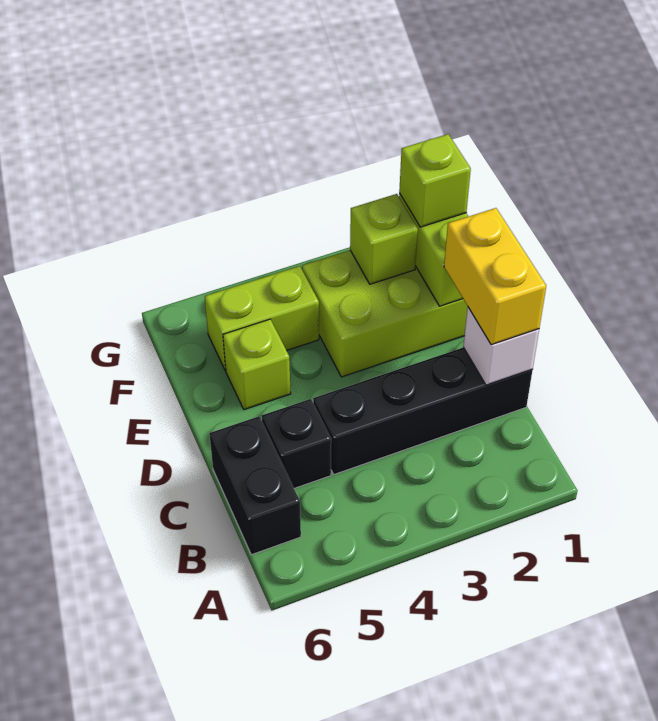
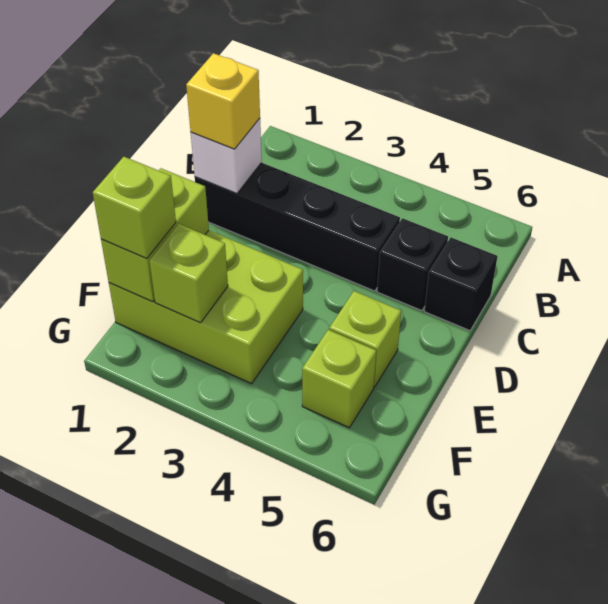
black brick B6:C6 level 1 -> black brick C6 level 1
yellow brick C1:D1 level 3 -> yellow brick C1 level 3
lime brick F4:F5 level 1 -> lime brick F5 level 1

